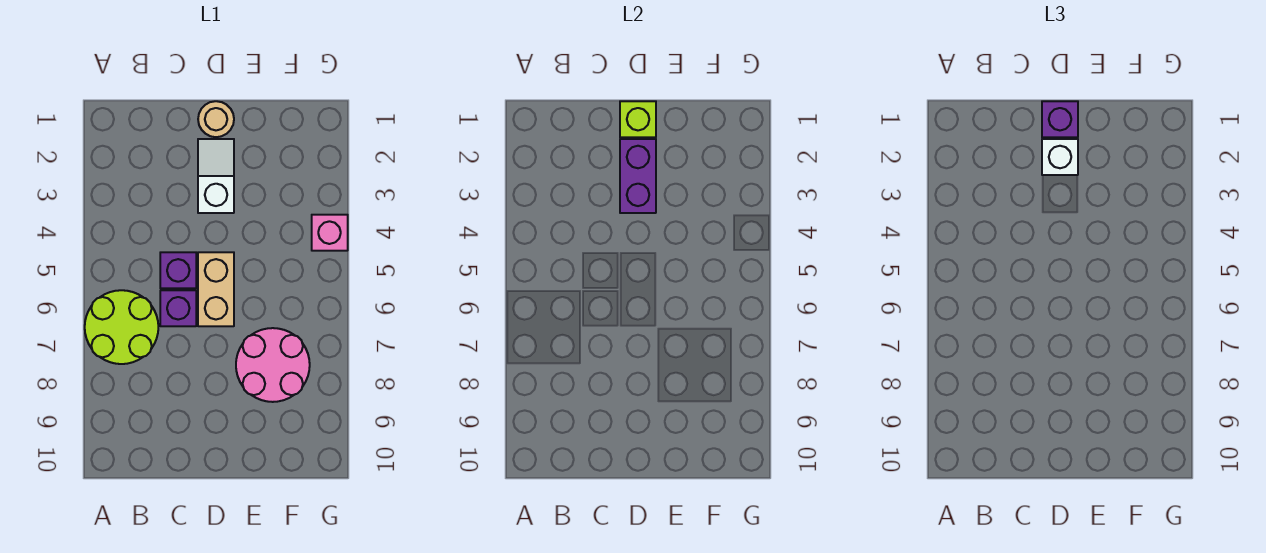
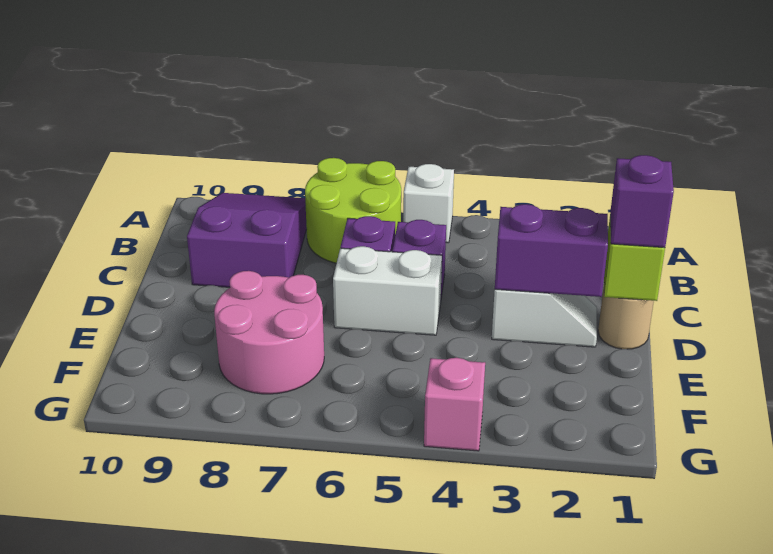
none -> purple slope A8:C9 level 1 top C
white brick D2 level 3 -> white brick A5 level 1
tan brick D5:D6 level 1 -> white brick D5:D6 level 1

